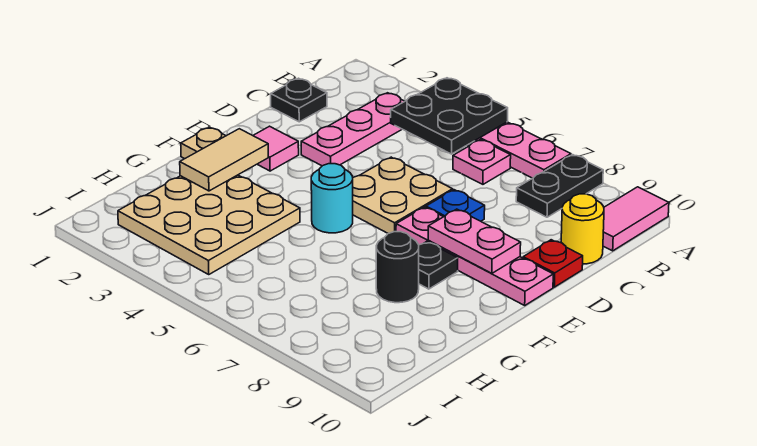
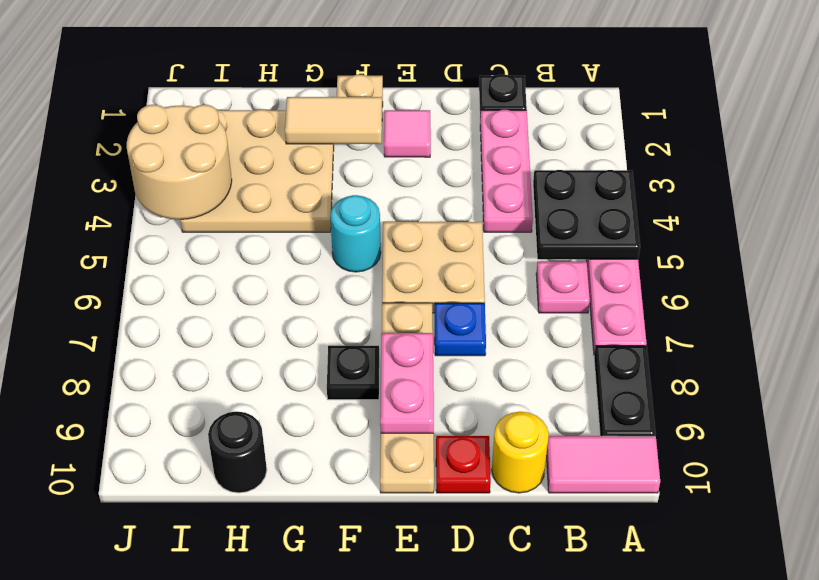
black plate A8:B8 level 1 -> black plate A8:A9 level 1
pink plate B3:D3 level 1 -> pink plate C2:C4 level 1
pink plate E7:E10 level 1 -> tan plate E7:E10 level 1
black round brick G8 level 1 -> black round brick H10 level 1
none -> tan round brick I3:J4 level 2

